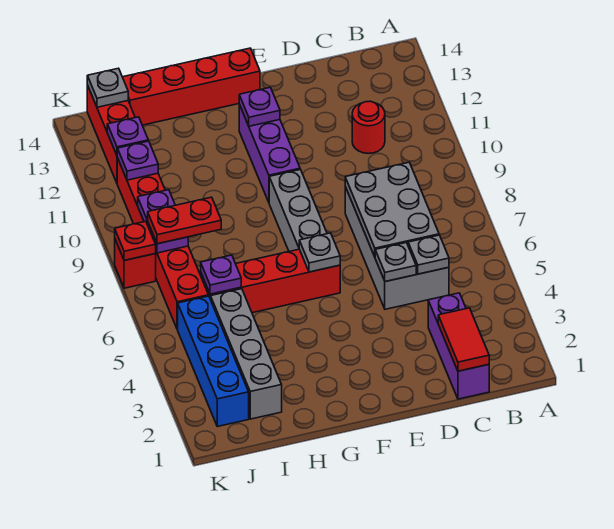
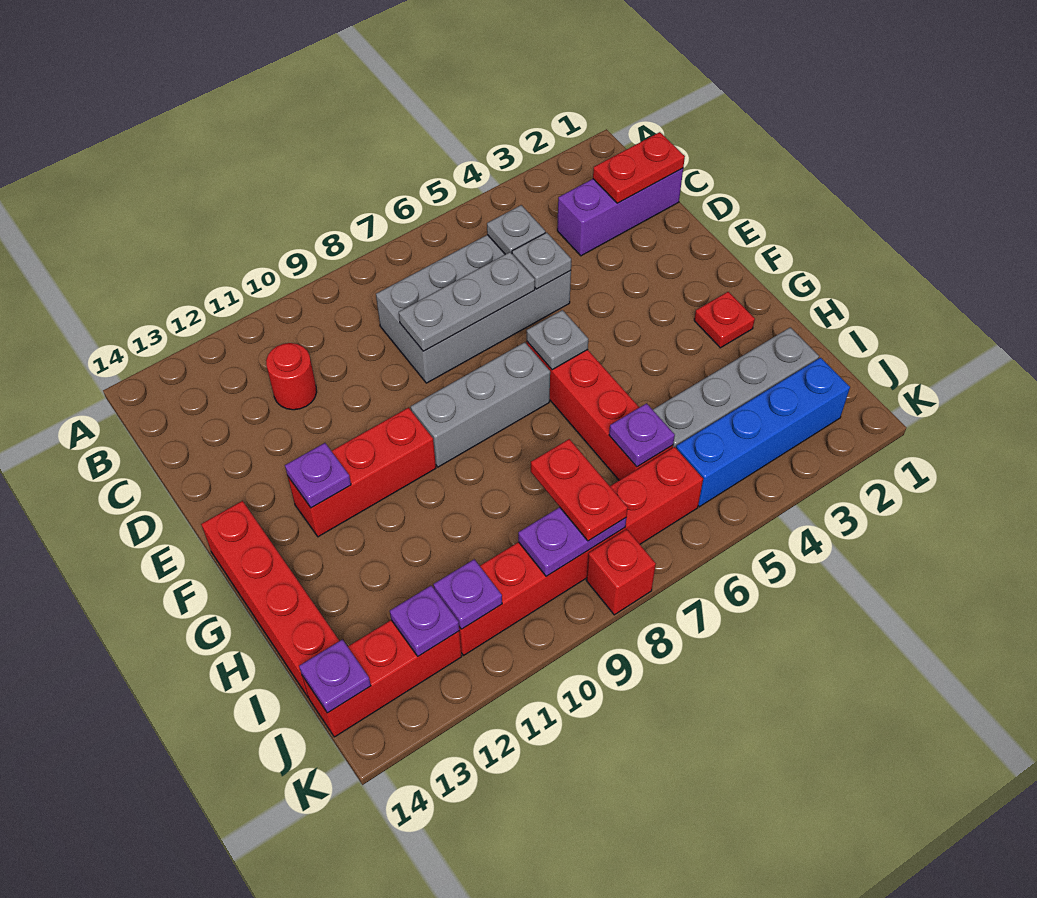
red tile C1:C2 level 2 -> red plate C1:C2 level 2
grey plate C6:D8 level 2 -> grey plate D6:D8 level 2
purple brick F10:F12 level 1 -> red brick F10:F12 level 1
grey plate J14 level 2 -> purple plate J14 level 2
red plate K8 level 2 -> red plate G2 level 1

